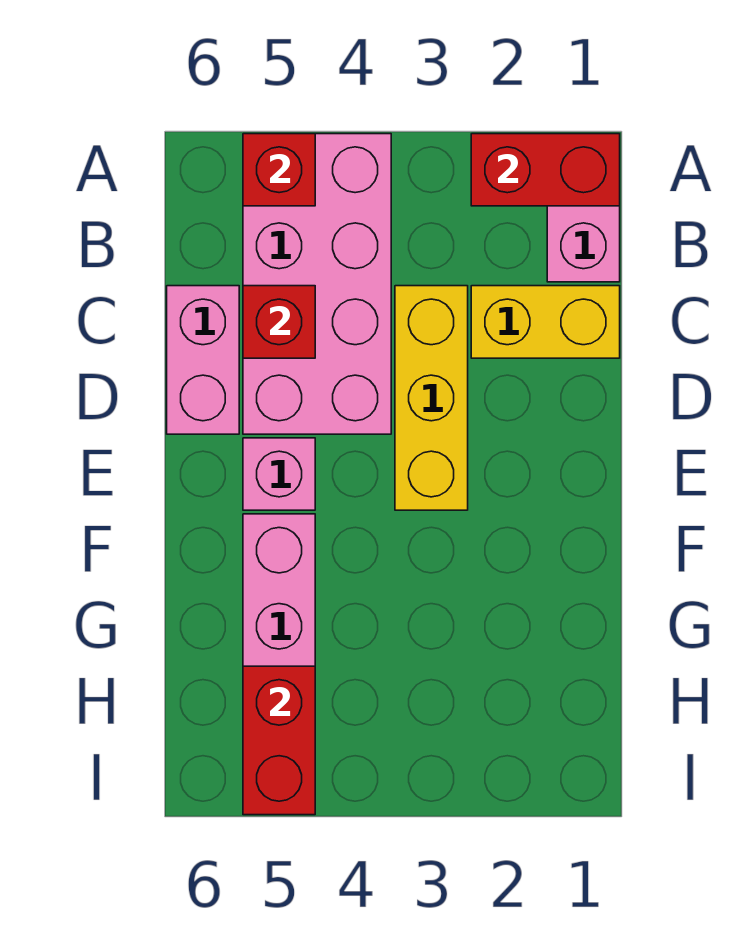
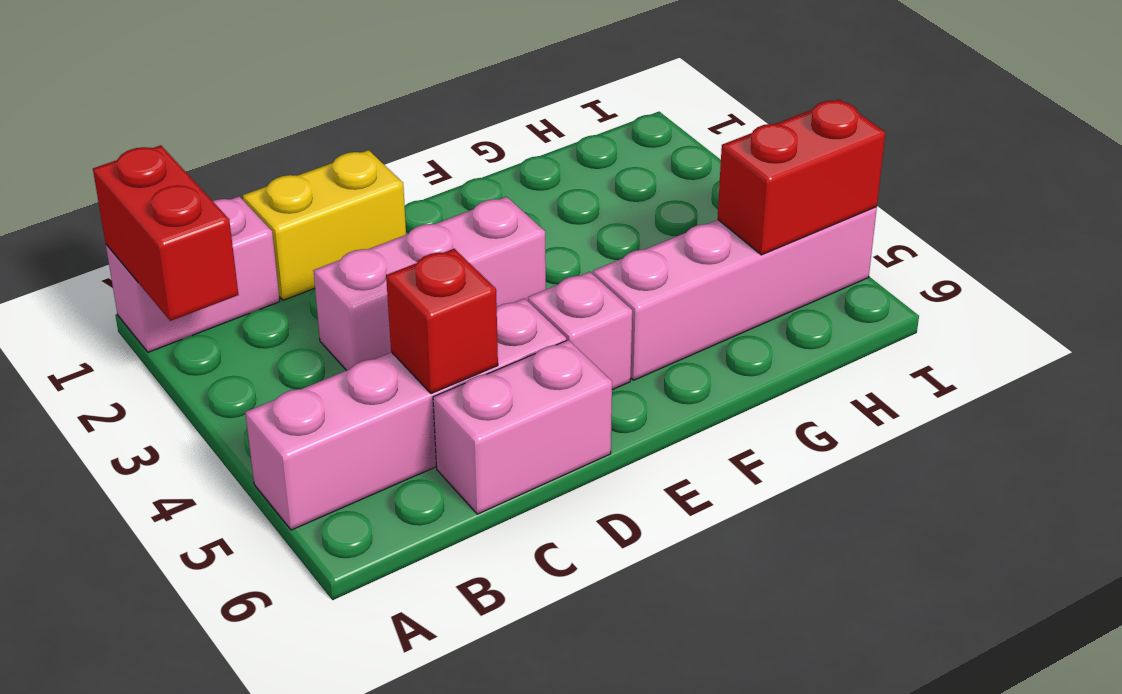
pink brick A4:D5 level 1 -> pink brick A5:D5 level 1
red brick A5 level 2 -> none
yellow brick C1:C2 level 1 -> yellow brick C1:D1 level 1
yellow brick C3:E3 level 1 -> pink brick C3:E3 level 1

